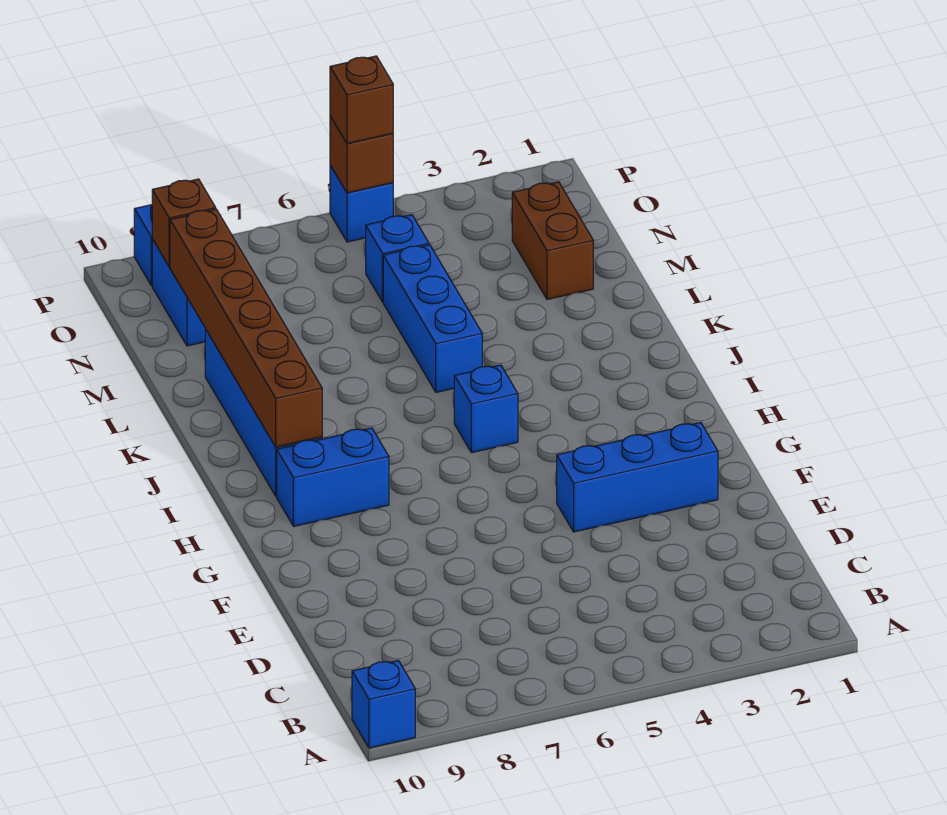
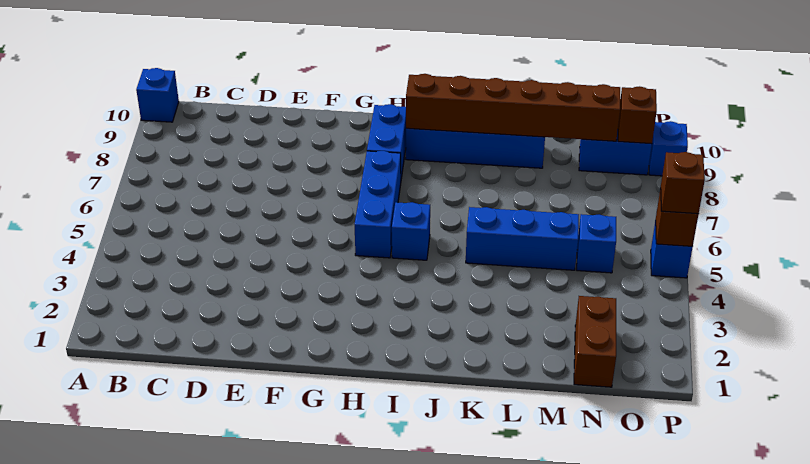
blue brick F2:F4 level 1 -> blue brick H5:H7 level 1
brown brick M2:N2 level 1 -> brown brick N1:N2 level 1

